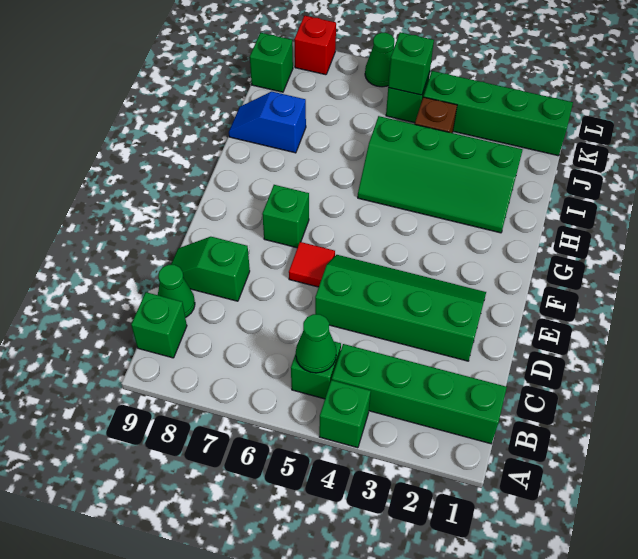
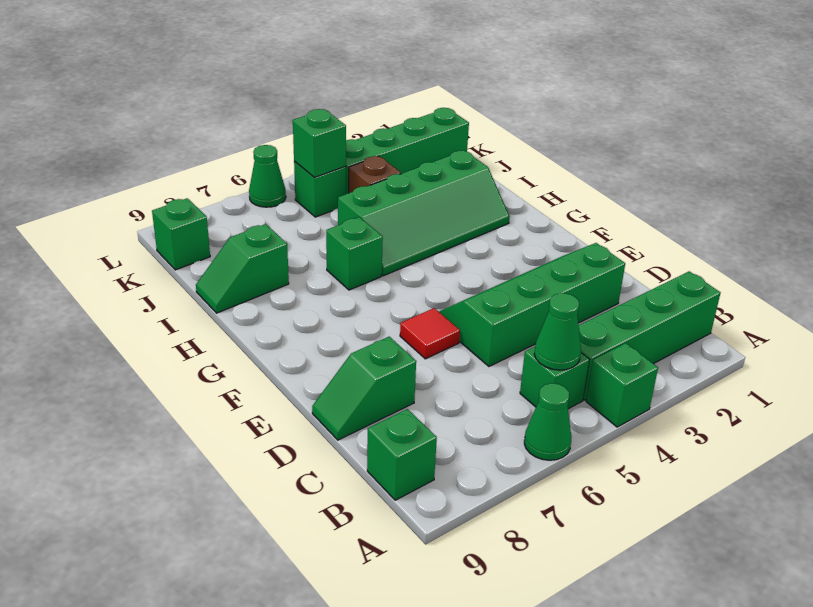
green cone C9 level 1 -> green cone A6 level 1
green brick F7 level 1 -> green brick H6 level 1
blue slope I8:I9 level 1 top 8 -> green slope I8:I9 level 1 top 8
red brick L8 level 1 -> none

